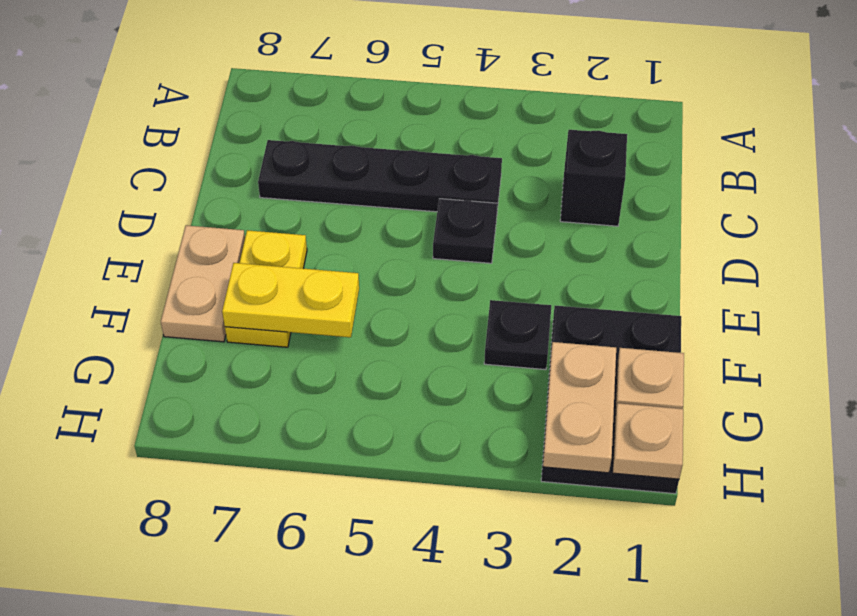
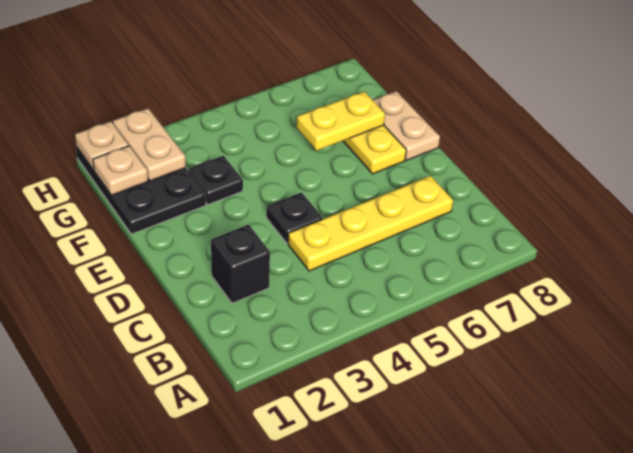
black plate C4:C7 level 1 -> yellow plate C4:C7 level 1

